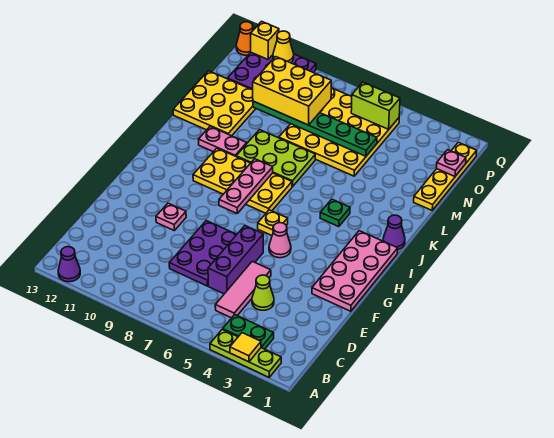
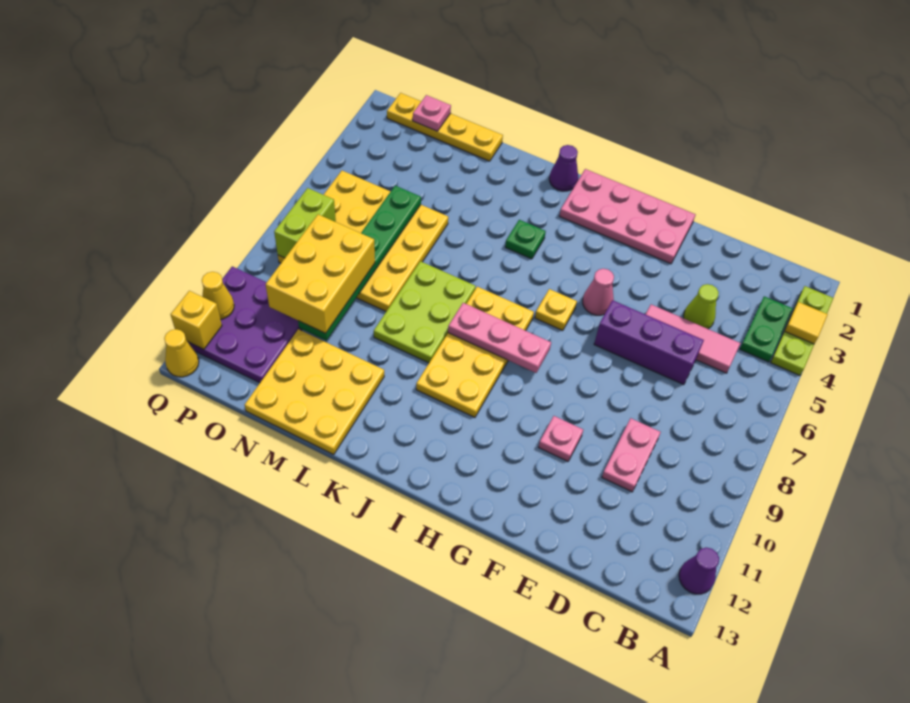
purple plate D7:F8 level 1 -> none
pink plate K10:K11 level 1 -> pink plate D9:D10 level 1
lime brick P5:P6 level 2 -> lime brick P7:P8 level 2
orange cone Q13 level 1 -> yellow cone Q13 level 1

